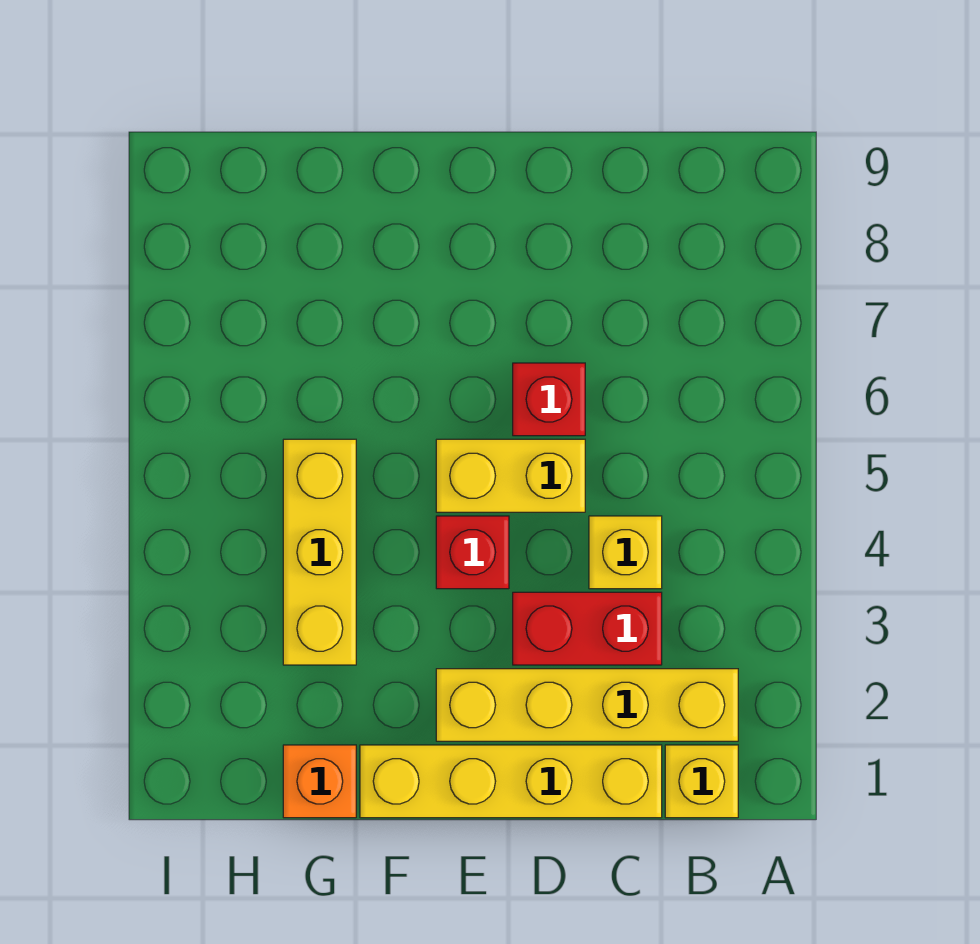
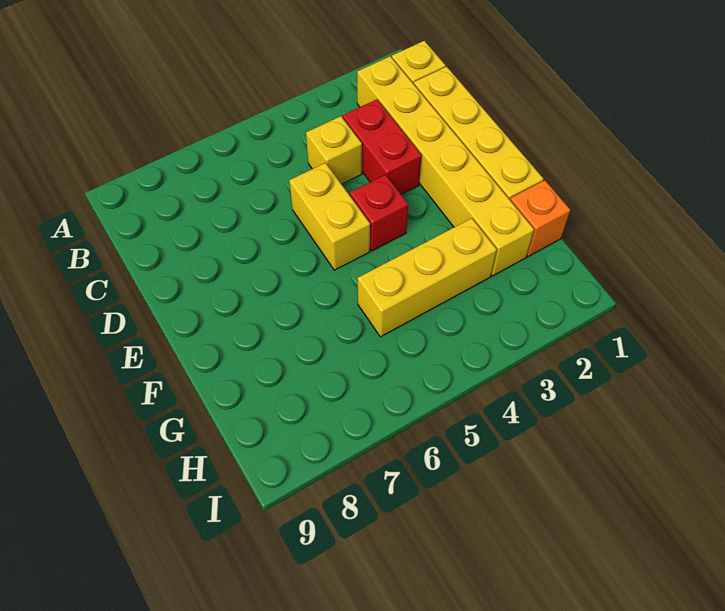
yellow brick B2:E2 level 1 -> yellow brick B2:G2 level 1
red brick D6 level 1 -> none

